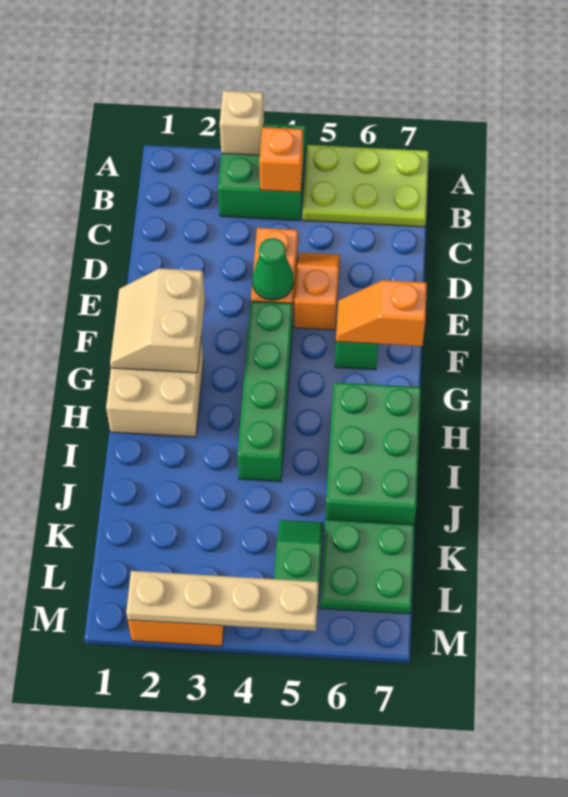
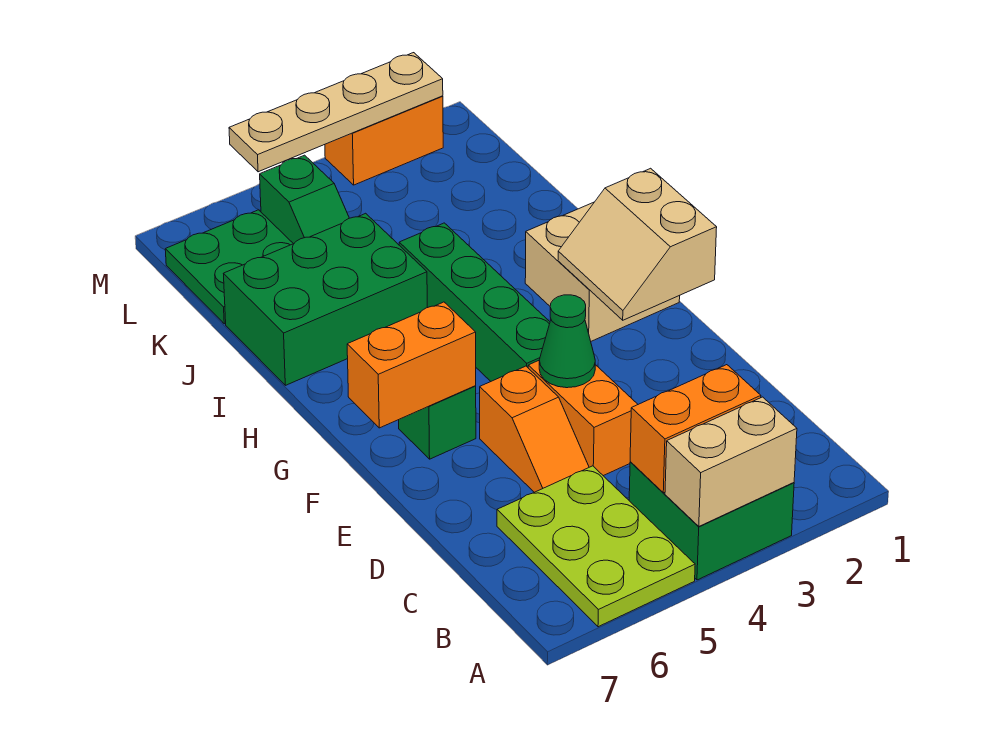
tan brick A3 level 2 -> tan brick A3:A4 level 2
lime plate A5:B7 level 1 -> lime plate A5:C6 level 1
orange brick B4 level 2 -> orange brick B3:B4 level 2
tan slope F1:G2 level 2 top 2 -> tan slope F1:G2 level 2 top 1
orange slope F6:F7 level 2 top 7 -> orange brick F6:F7 level 2
green brick H6:J7 level 1 -> green brick I5:J7 level 1

